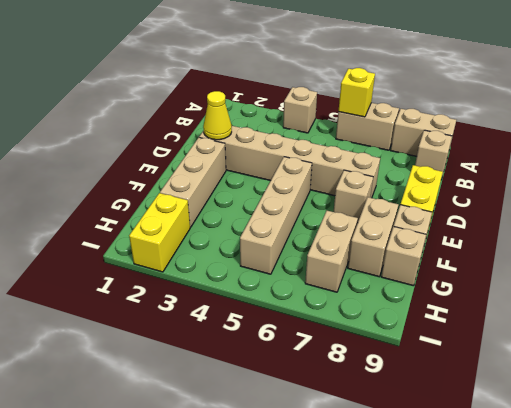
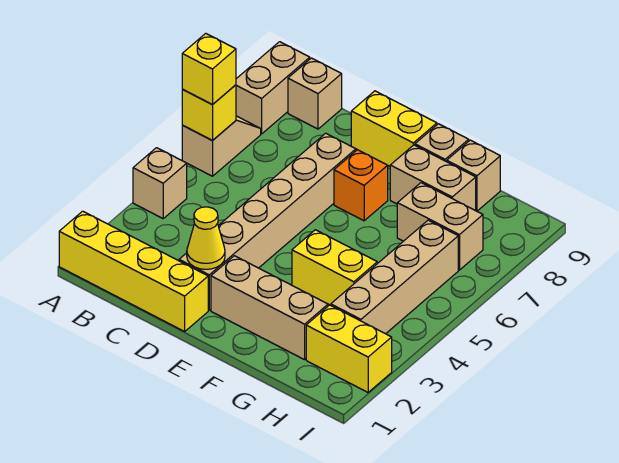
none -> yellow brick A1:D1 level 1
tan brick A6:A7 level 1 -> tan slope A6:A7 level 1 top 6
none -> yellow brick A6 level 3
tan brick E5:H5 level 1 -> tan brick H3:H6 level 1
tan brick E7 level 1 -> orange brick E7 level 1
none -> yellow brick F4:G4 level 1

